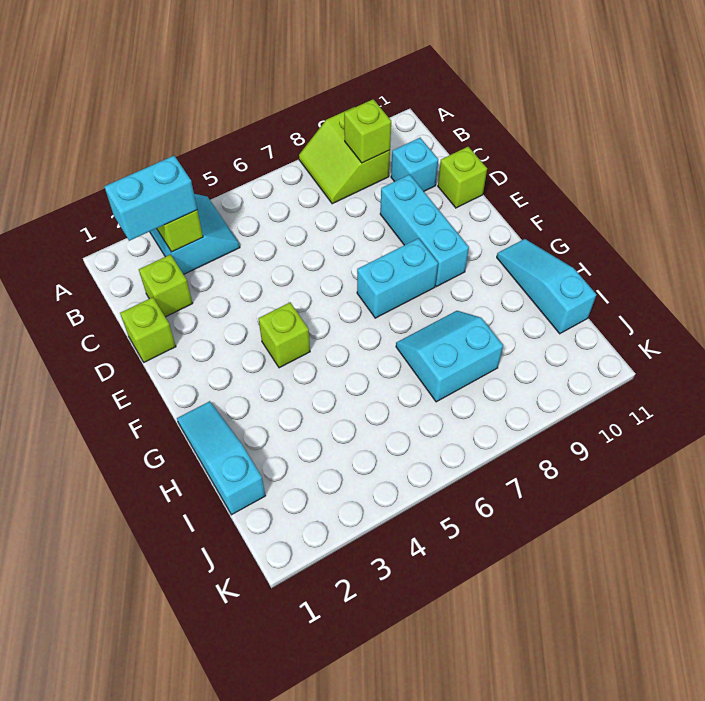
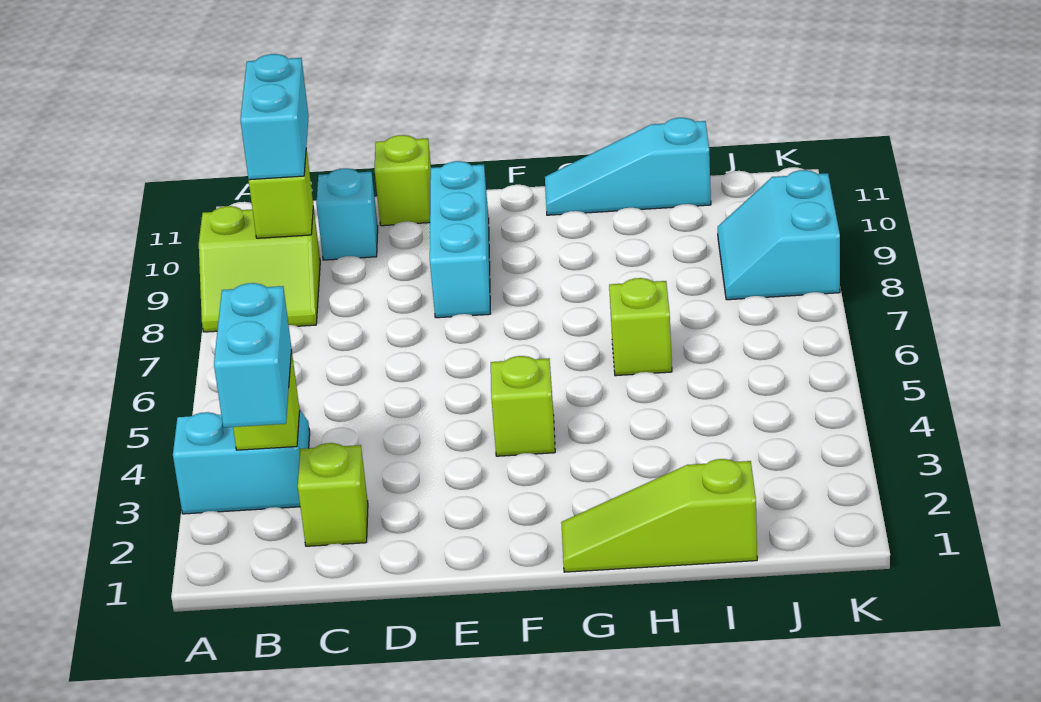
lime brick D1 level 1 -> lime brick H6 level 1
cyan brick D9:F9 level 1 -> cyan brick E8:E10 level 1
cyan brick F7:F8 level 1 -> cyan brick B9:B10 level 3
cyan slope G1:I1 level 1 top I -> lime slope G1:I1 level 1 top I
cyan slope H7:I8 level 1 top I -> cyan slope J8:K9 level 1 top K

